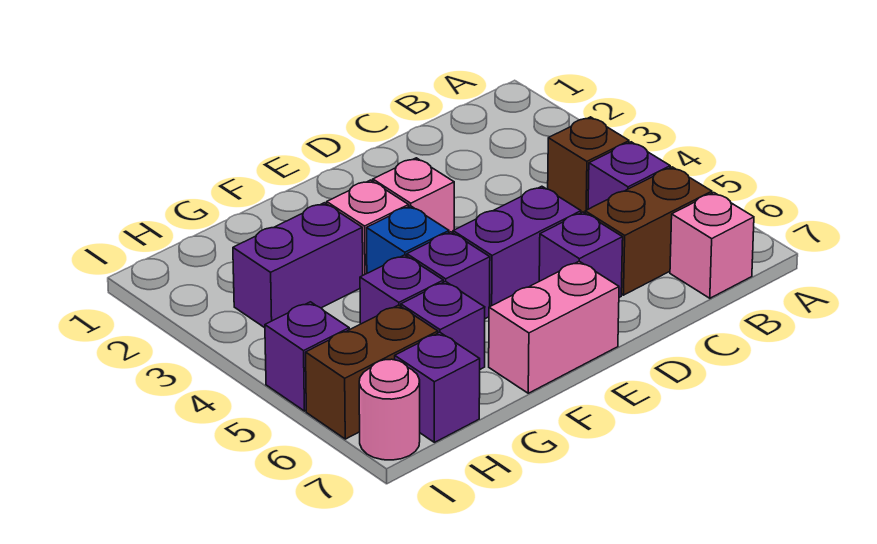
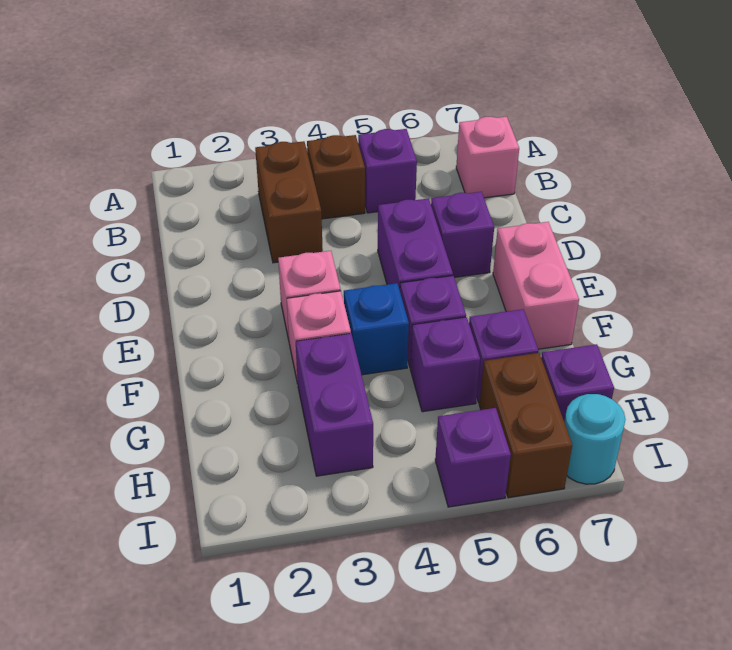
brown brick B6:C6 level 1 -> brown brick B3:C3 level 1
pink round brick I7 level 1 -> cyan round brick I7 level 1

